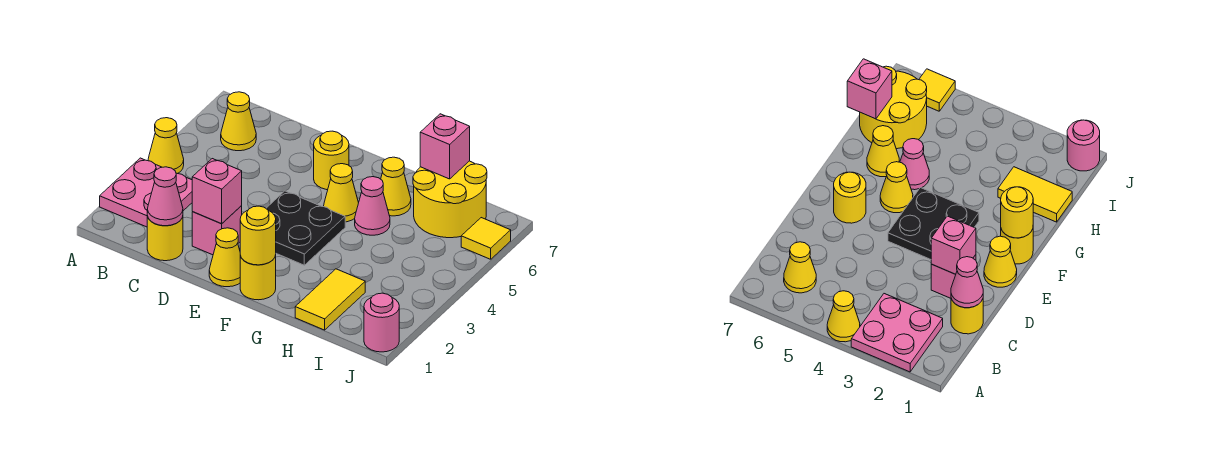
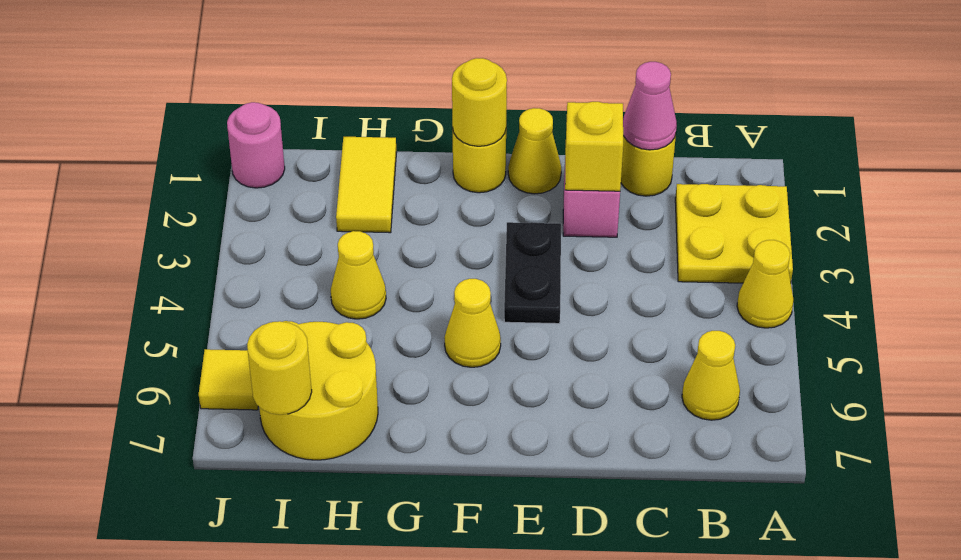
pink plate A2:B3 level 1 -> yellow plate A2:B3 level 1
pink brick D2 level 2 -> yellow brick D2 level 2
black plate E3:F4 level 1 -> black plate E3:E4 level 1
yellow round brick E6 level 1 -> yellow round brick I7 level 2
pink cone G5 level 1 -> none
yellow cone G6 level 1 -> yellow cone H4 level 1
pink brick H7 level 2 -> none

